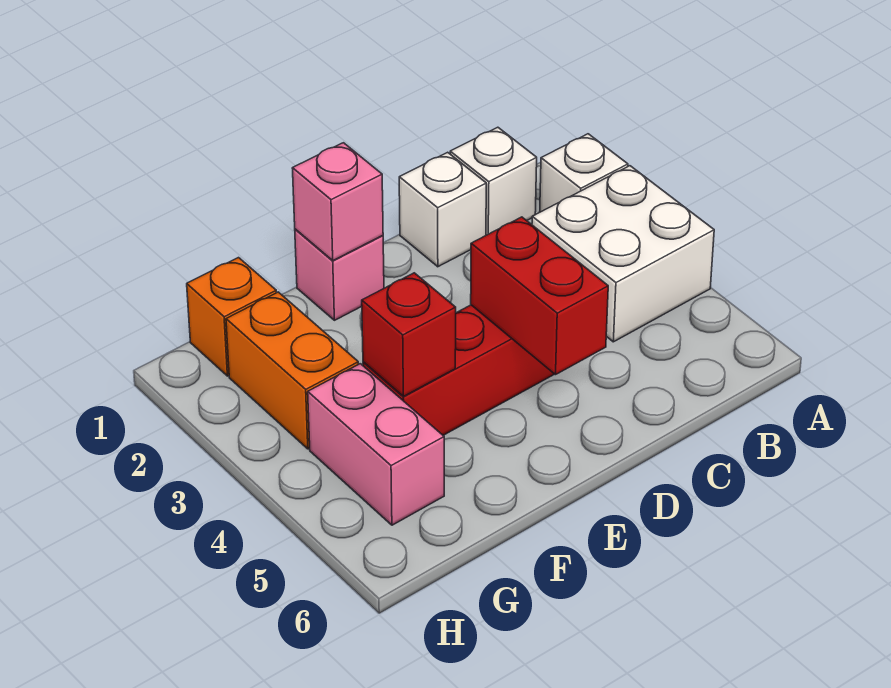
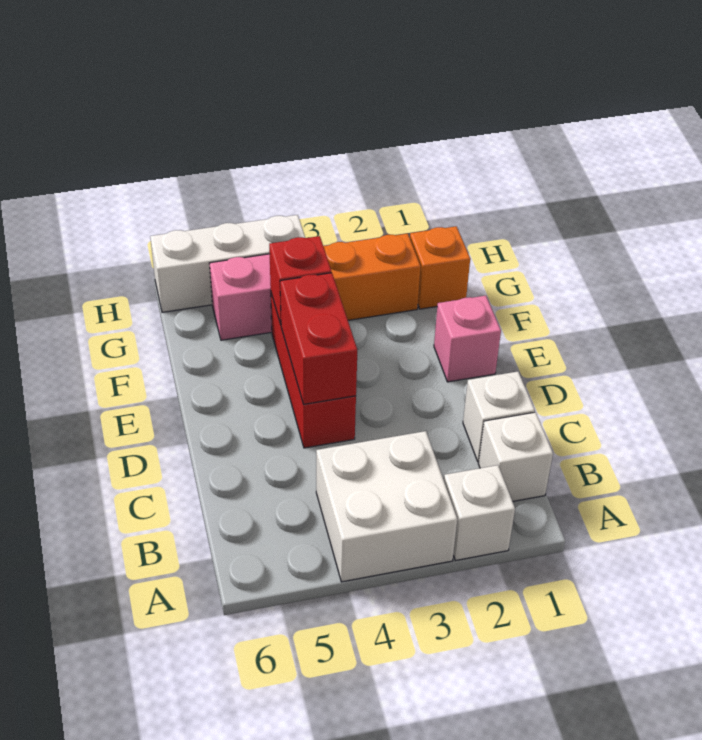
red brick D4:D5 level 2 -> red brick D4:E4 level 2
pink brick E1 level 2 -> none
none -> white brick H4:H6 level 1

